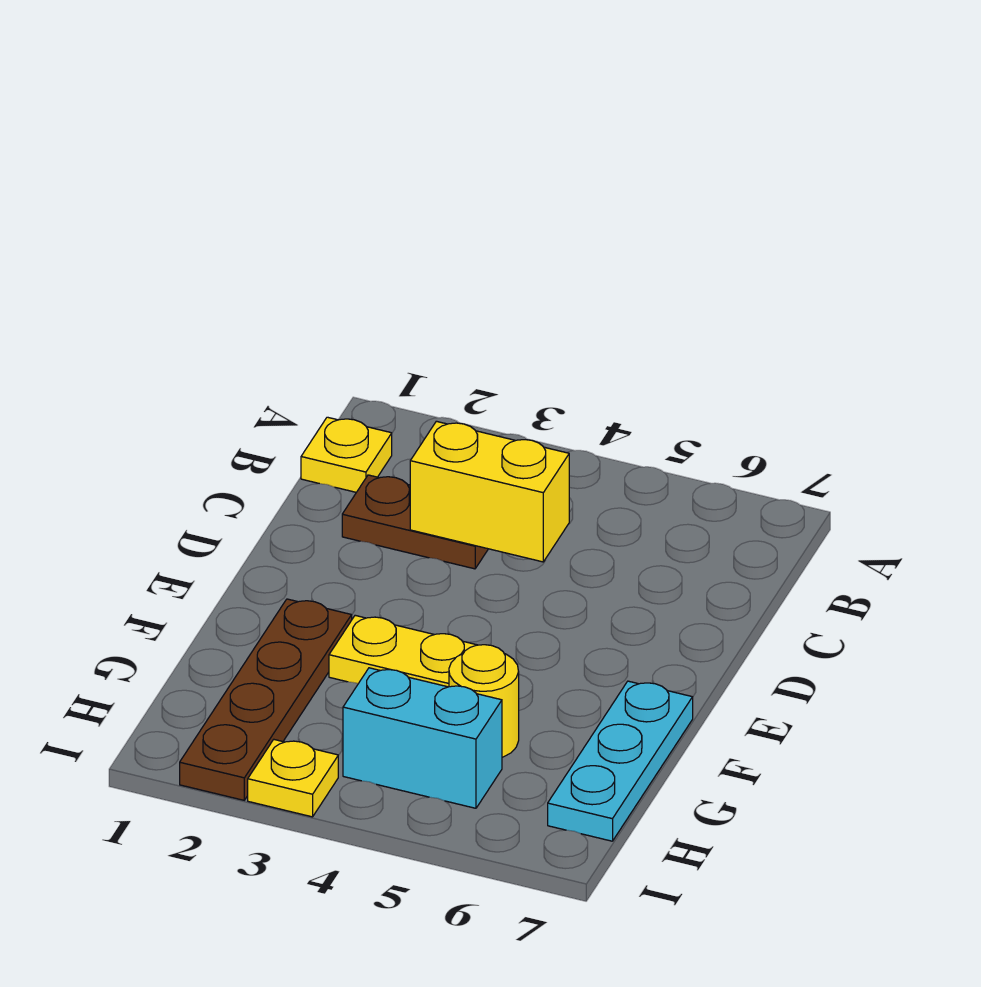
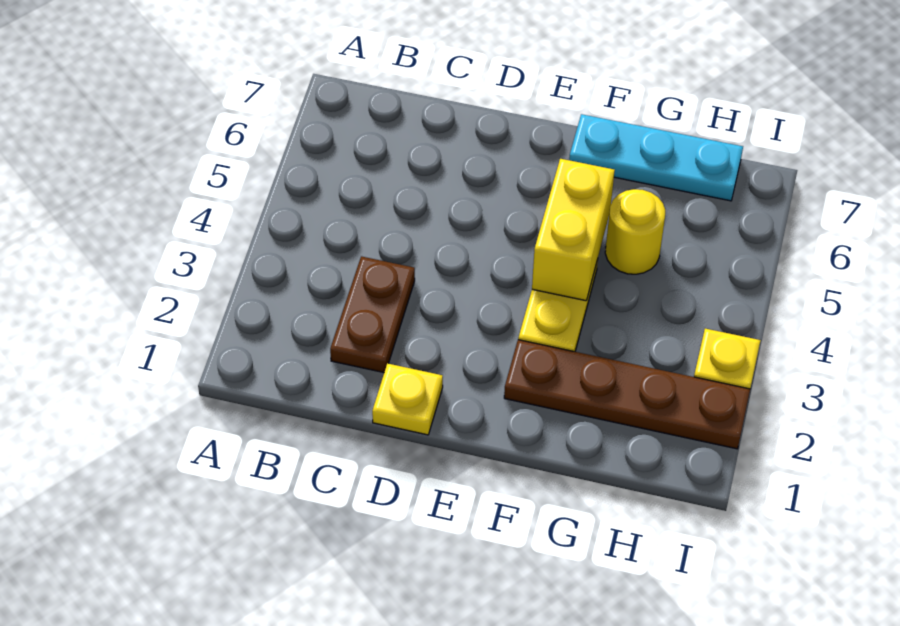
yellow plate B1 level 1 -> yellow plate D1 level 1
yellow brick C3:C4 level 2 -> yellow brick F4:F5 level 2
cyan brick H4:H5 level 1 -> none

